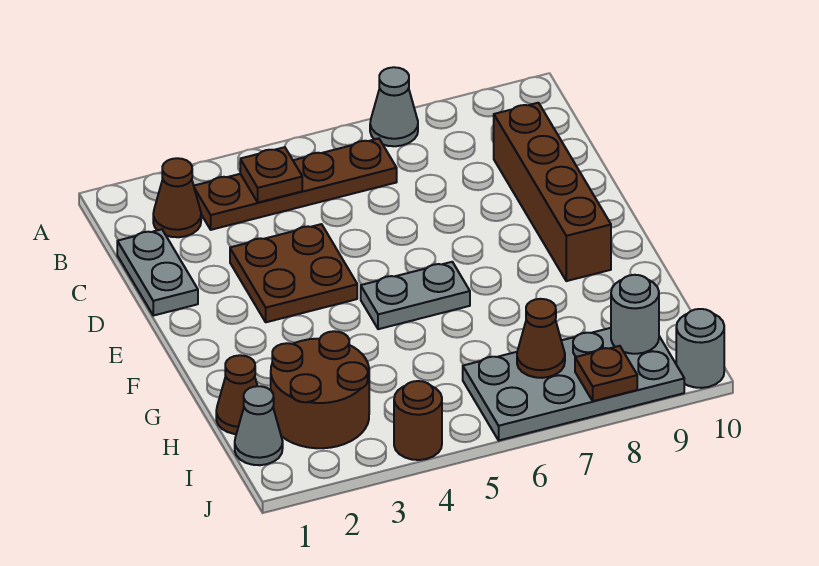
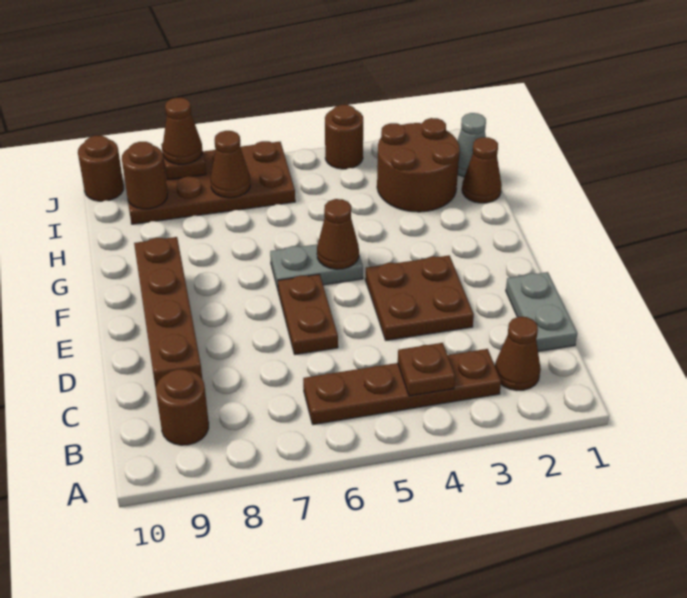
grey cone A7 level 1 -> none
none -> brown round brick B9 level 1
none -> brown plate D6:E6 level 1
none -> brown cone F5 level 2
grey plate I6:J9 level 1 -> brown plate I6:J9 level 1
grey round brick I9 level 2 -> brown round brick I9 level 2
none -> brown cone J8 level 3
grey round brick J10 level 1 -> brown round brick J10 level 1

